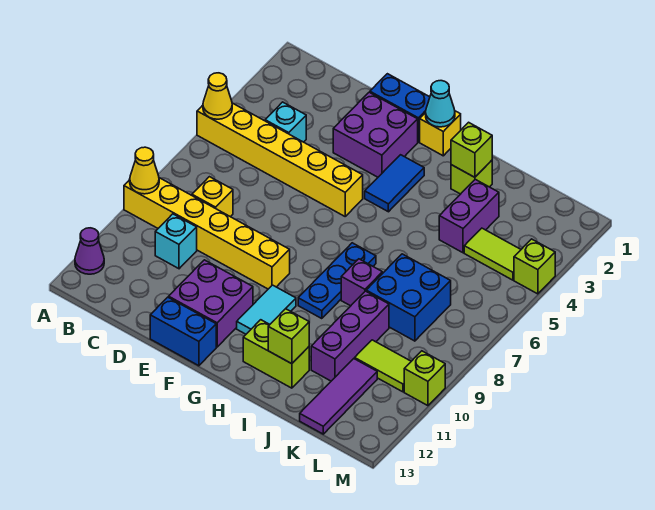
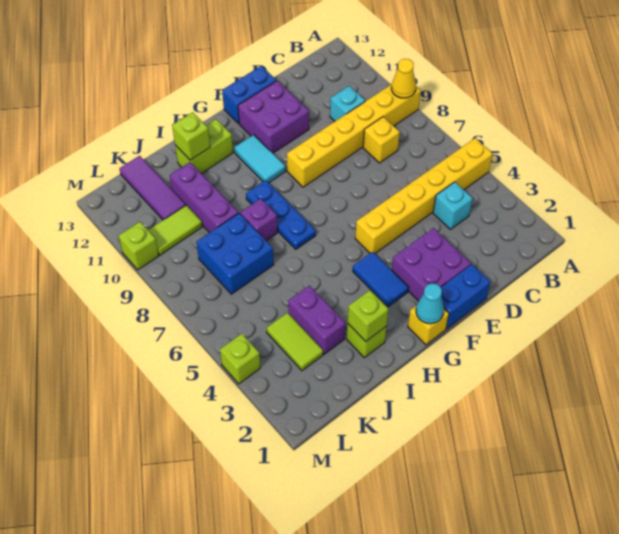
yellow cone A5 level 2 -> none
purple cone A12 level 1 -> none
lime tile K4:L4 level 1 -> lime tile K3:K4 level 1

